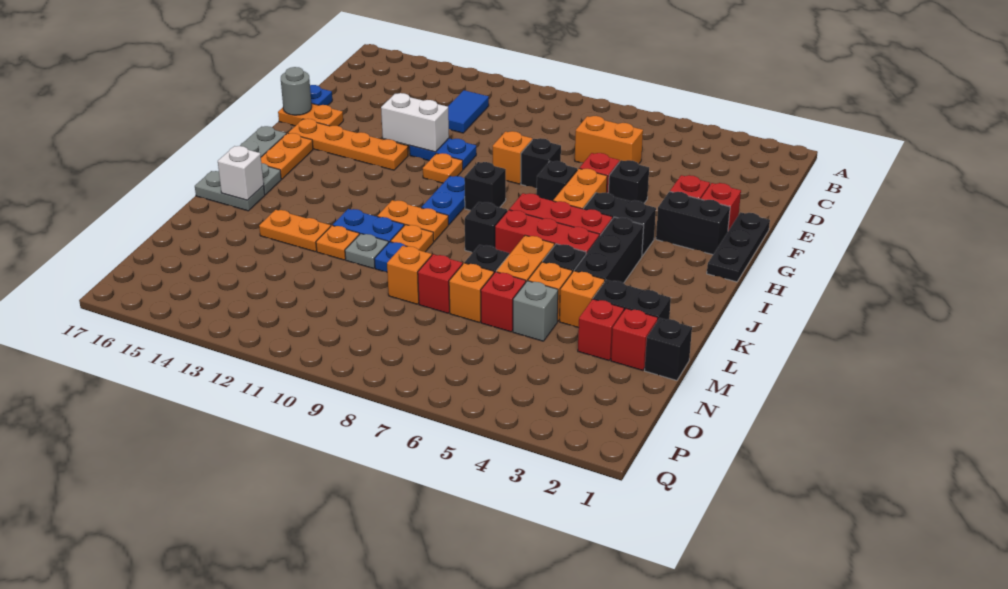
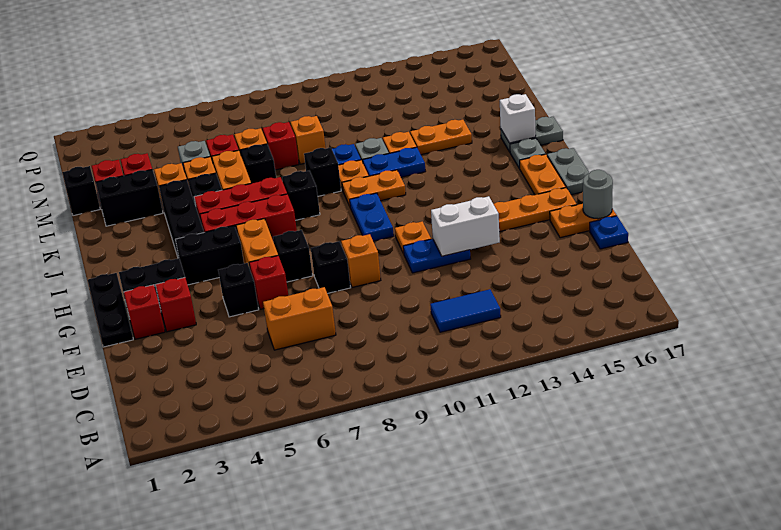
blue tile C12:D12 level 1 -> blue tile C11:C12 level 1
black brick H9 level 1 -> black brick K9 level 1

